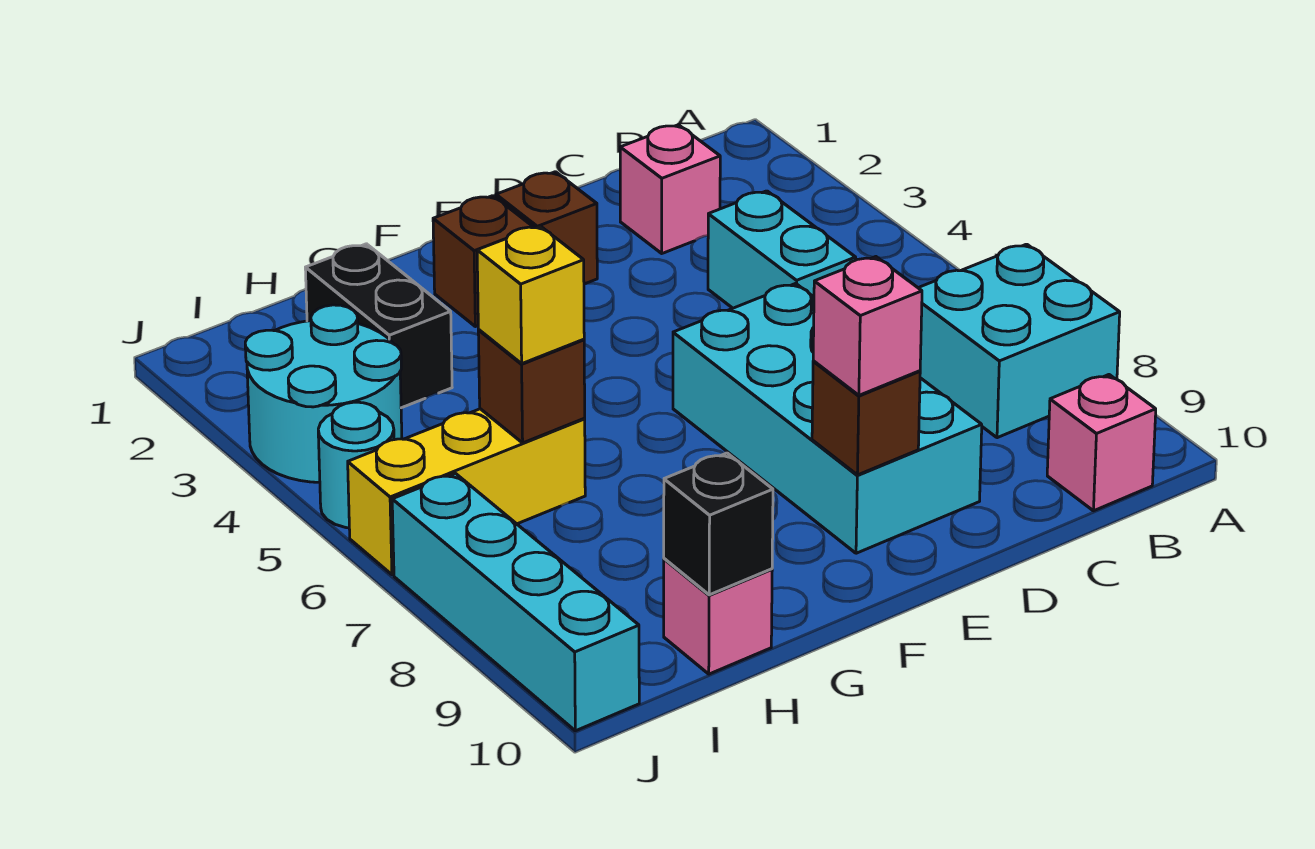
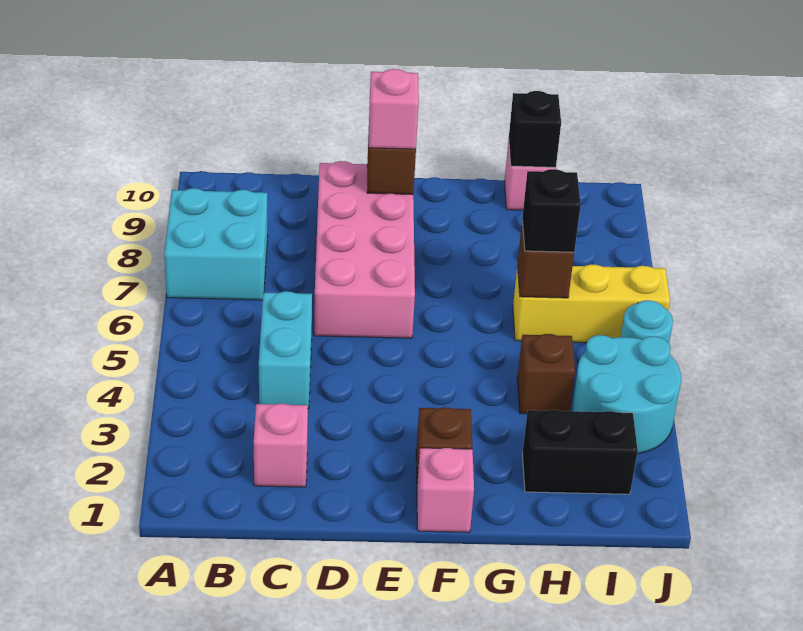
pink brick B10 level 1 -> pink brick F1 level 1
cyan brick D6:E9 level 1 -> pink brick D6:E9 level 1
brown brick E2 level 1 -> brown brick H4 level 1
black brick H2:H3 level 1 -> black brick H2:I2 level 1
yellow brick H6 level 3 -> black brick H6 level 3
cyan brick J7:J10 level 1 -> none

